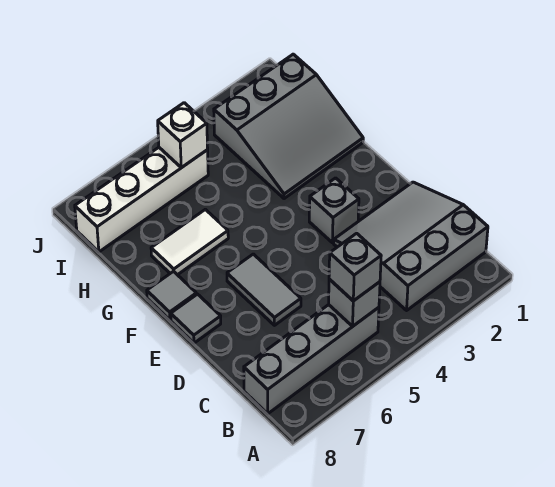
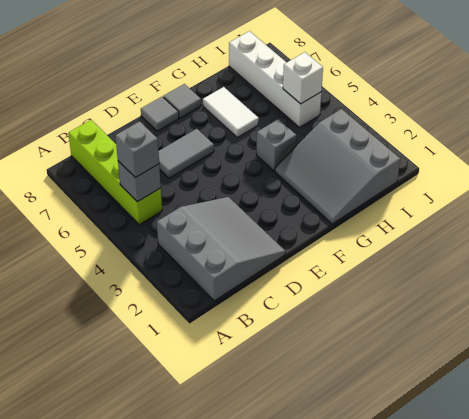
grey brick B5:B8 level 1 -> lime brick B5:B8 level 1
grey brick E3 level 1 -> grey brick G4 level 1

